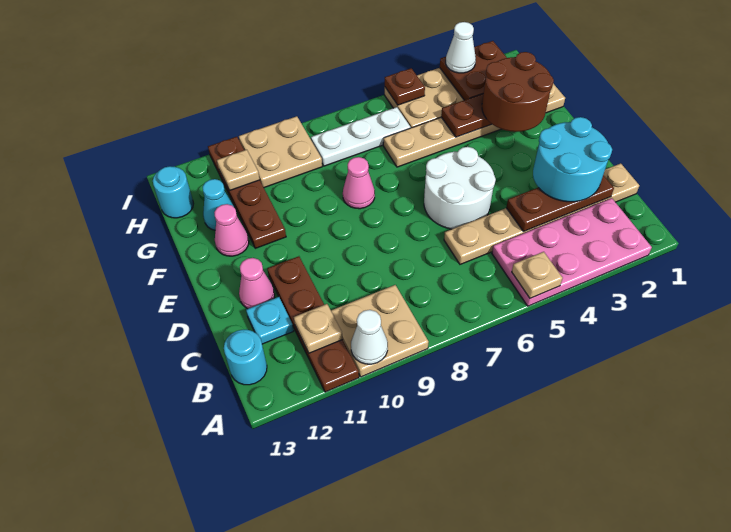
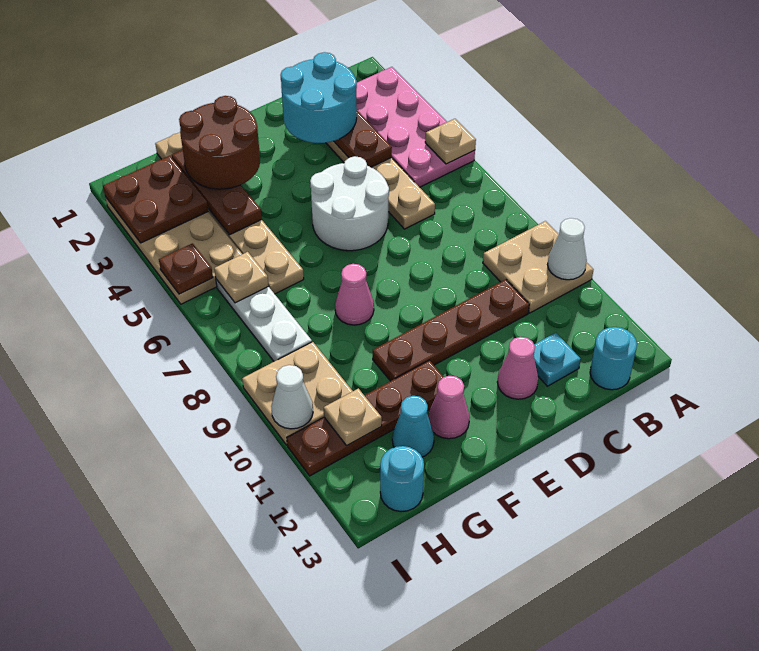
brown plate A11:D11 level 1 -> brown plate C10:F10 level 1
tan plate B11 level 2 -> tan plate H6 level 2
white cone I3 level 3 -> white cone I10 level 2

